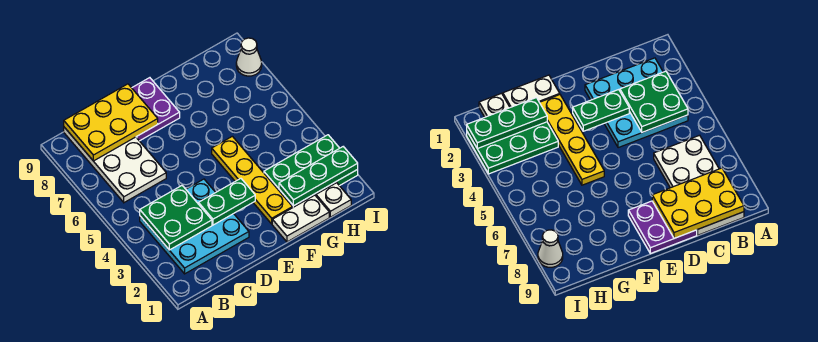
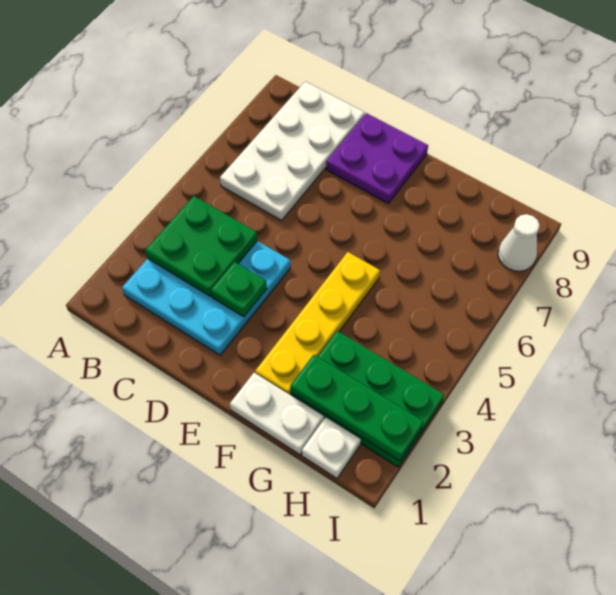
yellow plate B8:D9 level 2 -> none
green plate D3:E3 level 2 -> green plate D3 level 2

